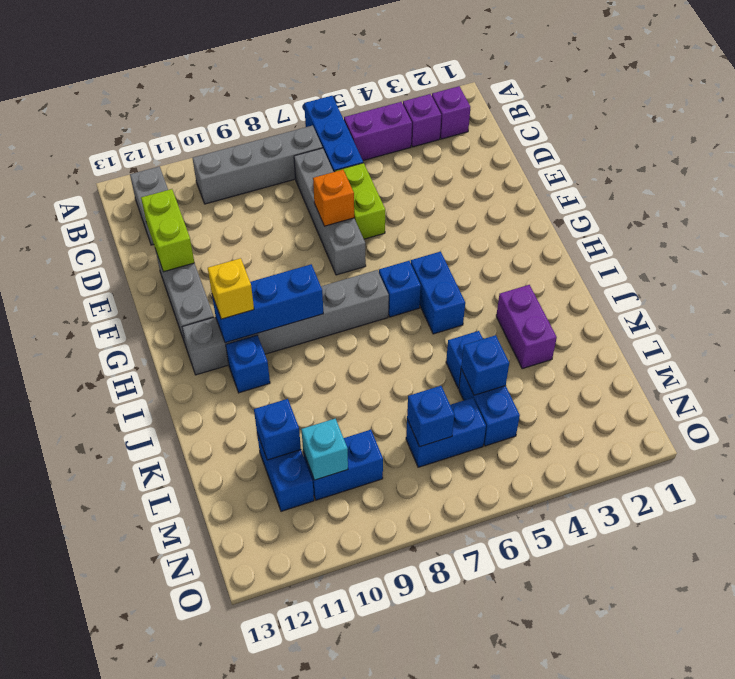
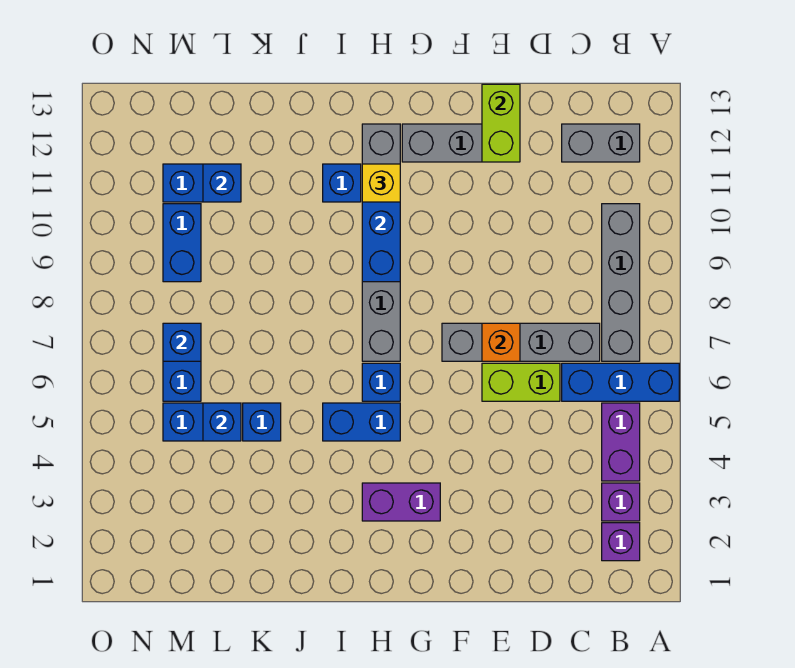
lime brick D12:E12 level 2 -> lime brick E12:E13 level 2
purple brick J3:K3 level 1 -> purple brick G3:H3 level 1
cyan brick M10 level 2 -> none

